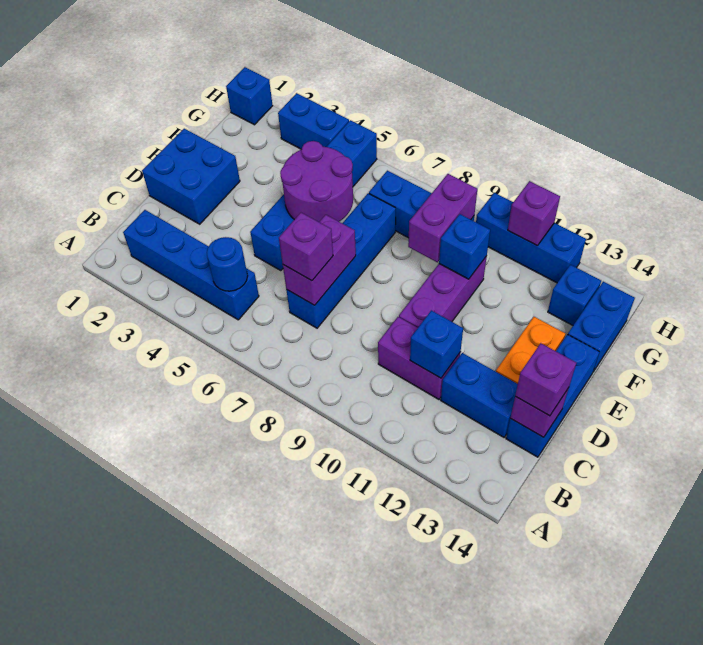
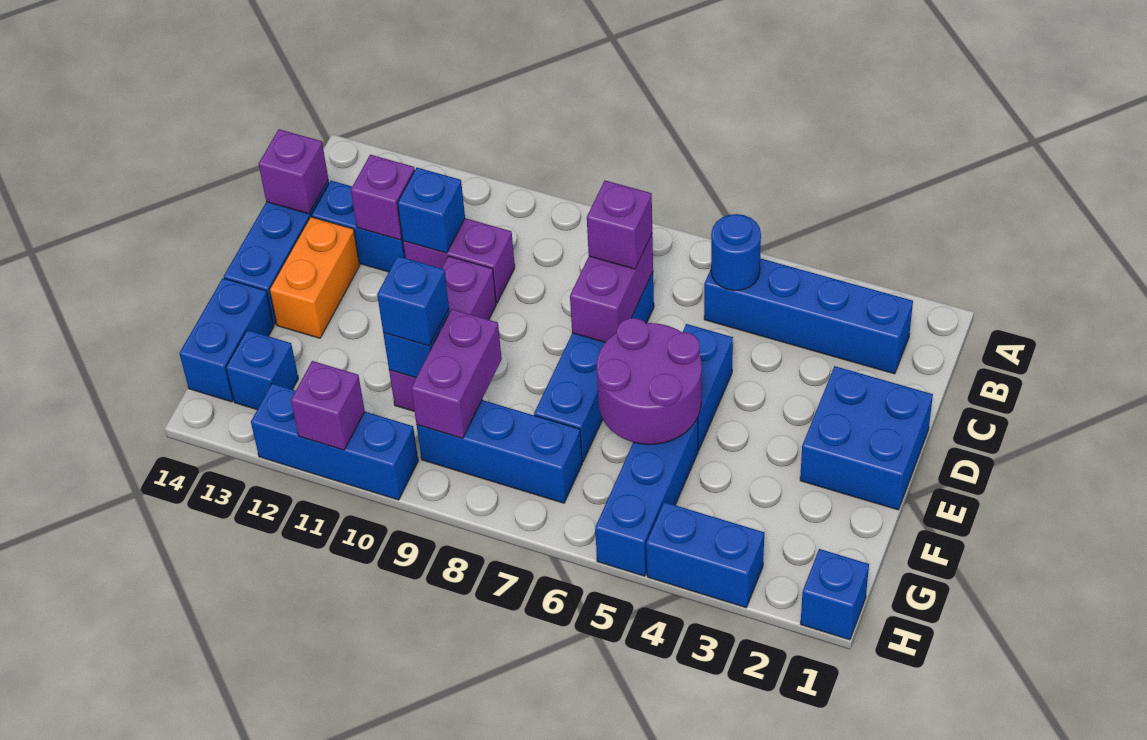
purple brick C14 level 3 -> purple brick C12 level 2
none -> blue brick F10 level 3

